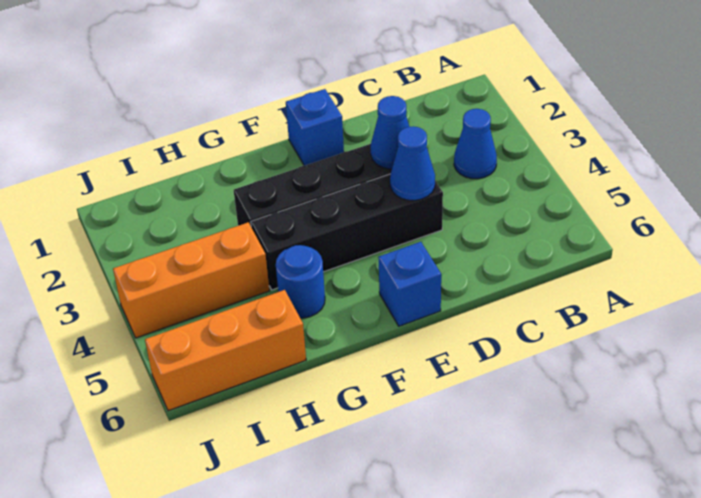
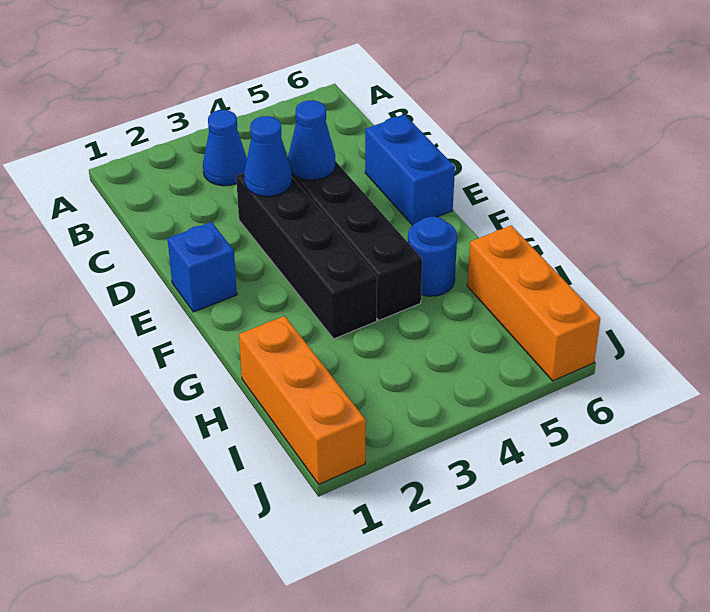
blue brick E6 level 1 -> blue brick D6:E6 level 1
orange brick H4:J4 level 1 -> orange brick H1:J1 level 1

